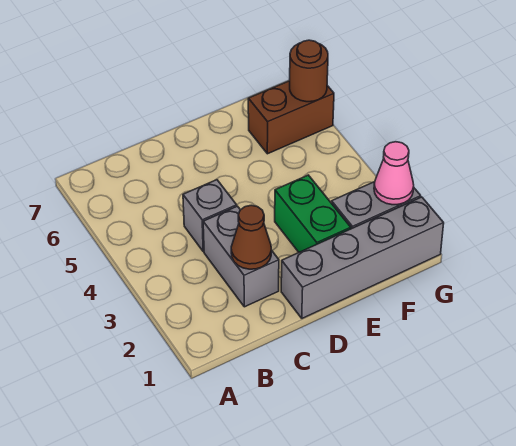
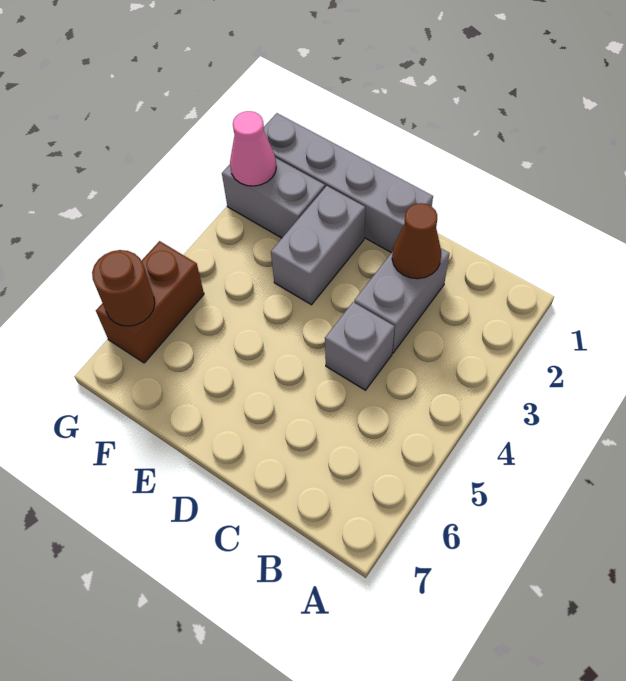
green brick E2:E3 level 1 -> grey brick E2:E3 level 1
brown brick F6:G6 level 1 -> brown brick G5:G6 level 1

